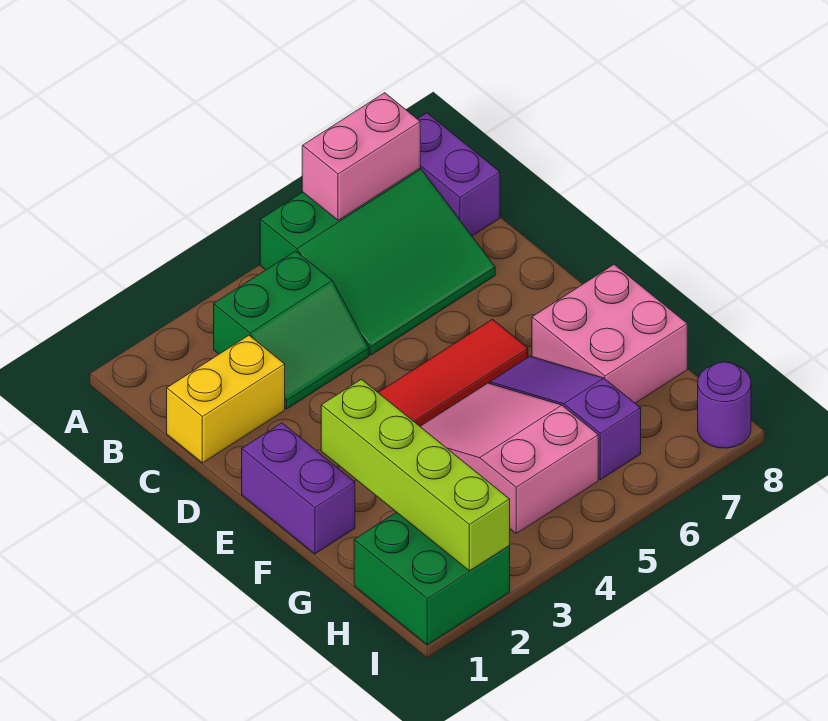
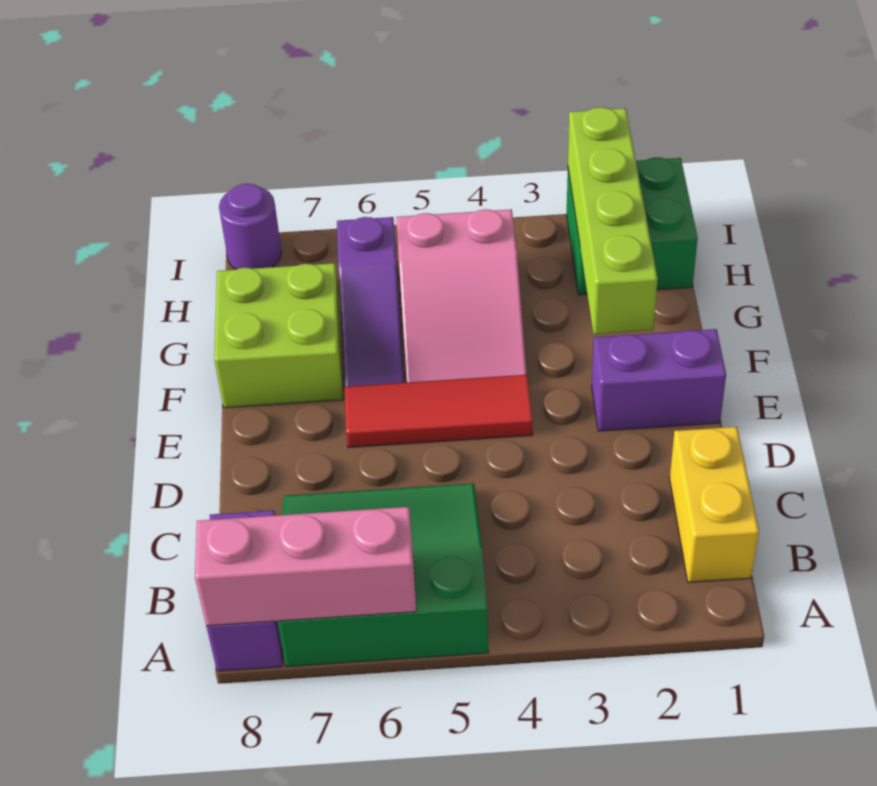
pink brick A6:A7 level 2 -> pink brick A6:A8 level 2
green slope B3:C4 level 1 top B -> none
yellow brick C1:C2 level 1 -> yellow brick B1:C1 level 1
purple brick E1:F1 level 1 -> purple brick E1:E2 level 1
pink brick F7:G8 level 1 -> lime brick F7:G8 level 1

